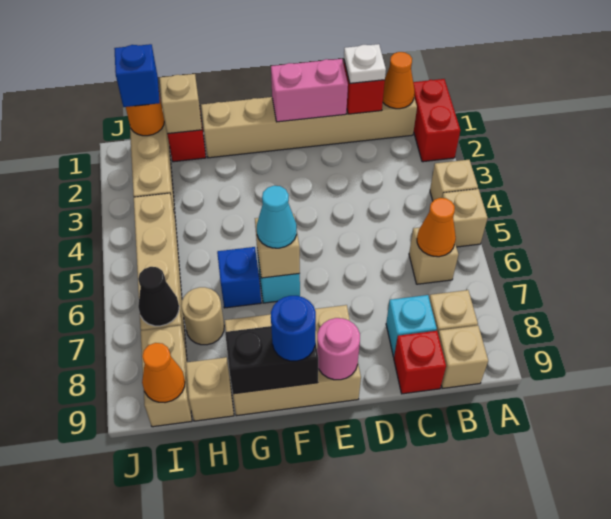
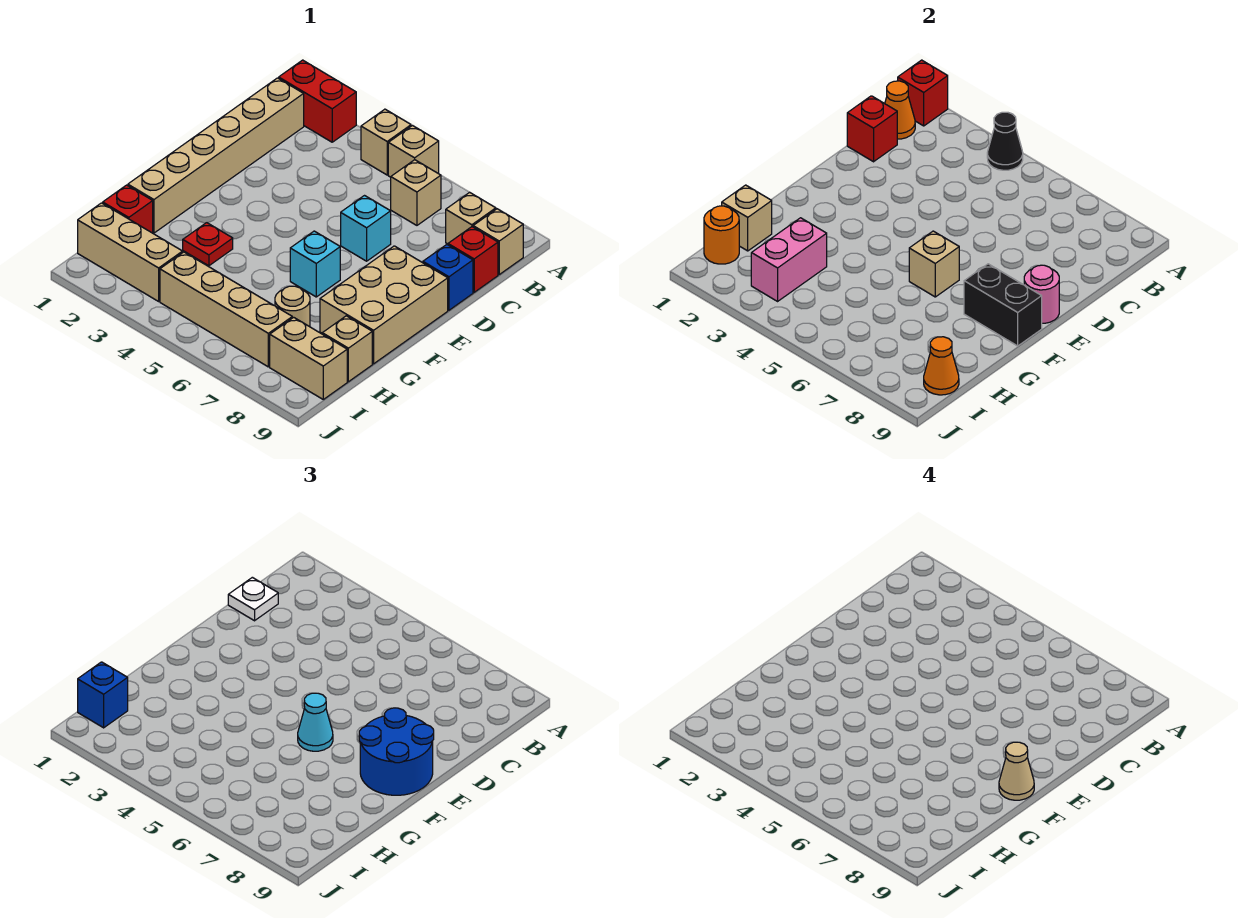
none -> red brick A1 level 2
orange cone B6 level 2 -> none
cyan brick C8 level 1 -> cyan brick D6 level 1
pink brick D1:E1 level 2 -> pink brick H3:I3 level 2
black brick F9:G9 level 2 -> black brick F8:F9 level 2
blue round brick F9 level 3 -> blue round brick E8:F9 level 3
none -> tan cone F9 level 4
none -> red plate G3 level 1
blue brick G6 level 1 -> blue brick D9 level 1
black cone I7 level 2 -> black cone A4 level 2

